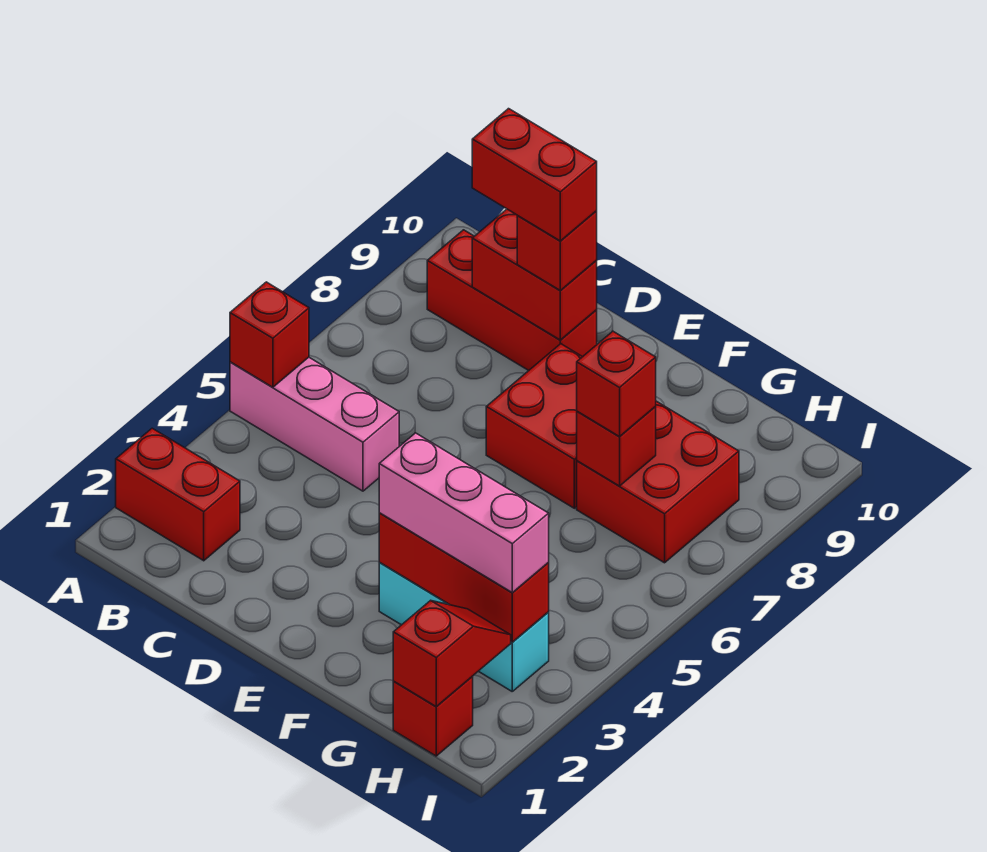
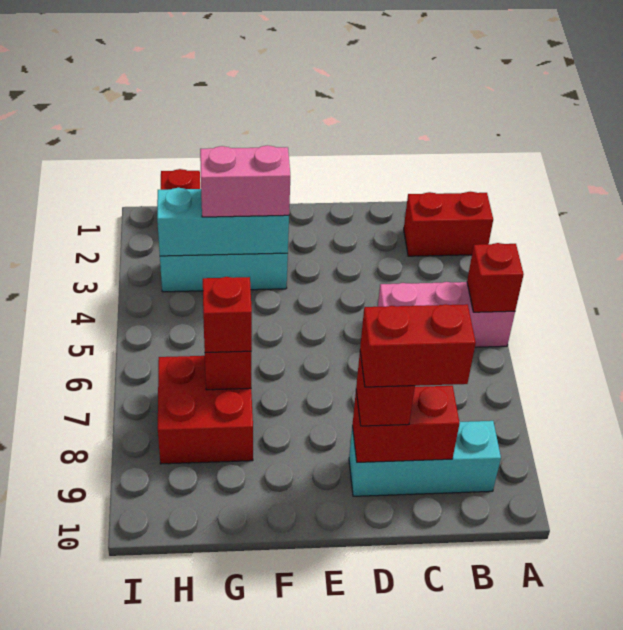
red brick B9:D9 level 1 -> cyan brick B9:D9 level 1
red brick E7:F8 level 1 -> none
red brick F3:H3 level 2 -> cyan brick F3:H3 level 2
pink brick F3:H3 level 3 -> pink brick F3:G3 level 3
red slope H1:H2 level 2 top 1 -> none

